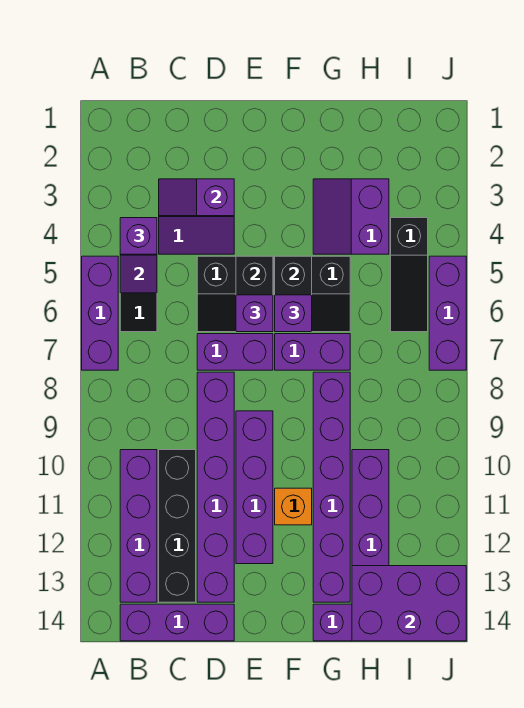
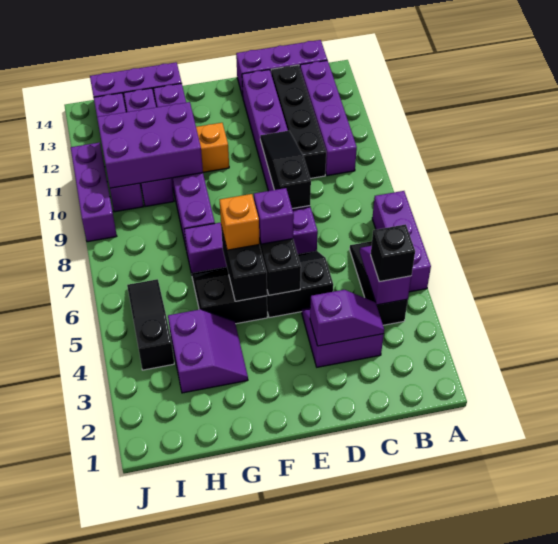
purple brick B4 level 3 -> black brick B4 level 3
none -> black slope D8:D10 level 2 top 8
purple brick E9:E12 level 1 -> purple brick I10:I13 level 1
purple brick F6 level 3 -> orange brick F6 level 3
purple brick H13:J14 level 2 -> purple brick G10:I11 level 2
purple brick J5:J7 level 1 -> purple brick J9:J11 level 1

